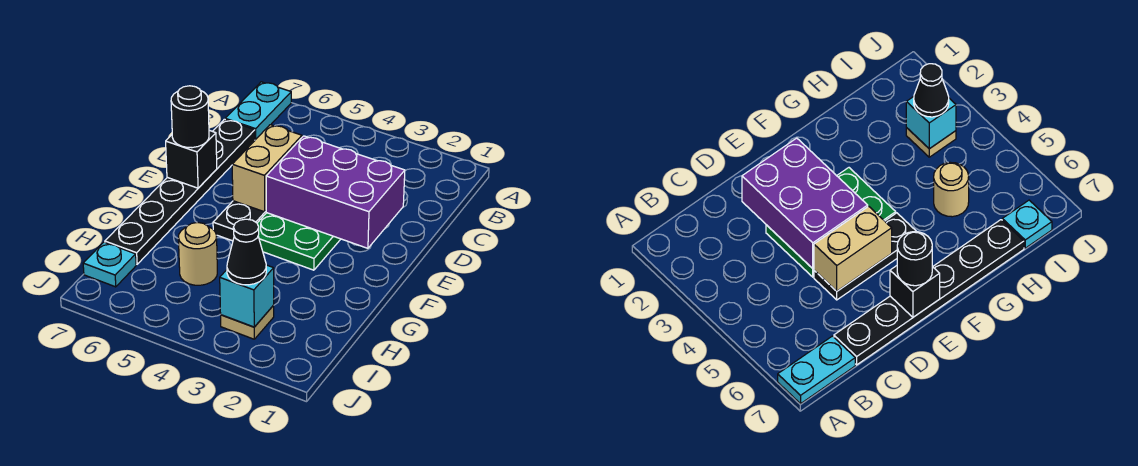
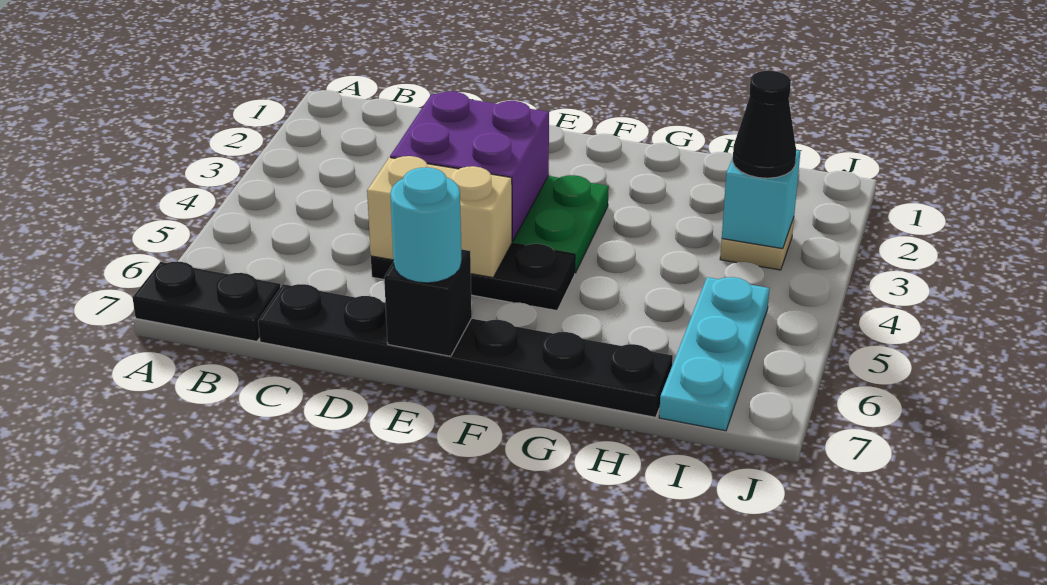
cyan plate A7:B7 level 1 -> black plate A7:B7 level 1
purple brick D2:E4 level 2 -> purple brick D3:E4 level 2
black round brick E7 level 3 -> cyan round brick E7 level 3
tan round brick H5 level 1 -> none
cyan plate I7 level 1 -> cyan plate I5:I7 level 1

